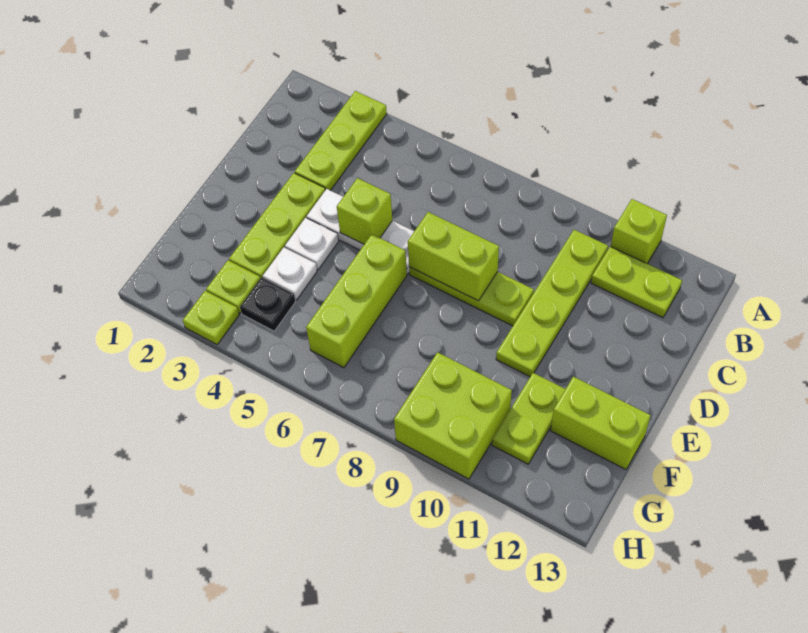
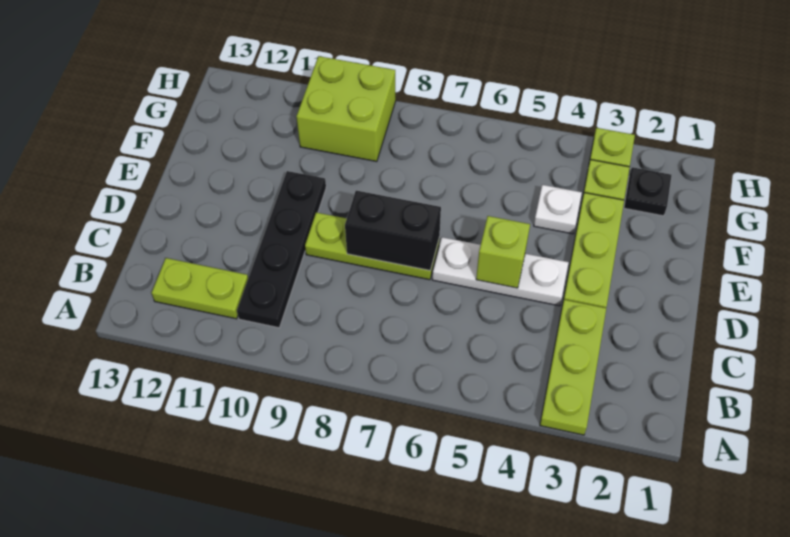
lime brick A11 level 1 -> none
lime plate B10:E10 level 1 -> black plate B10:E10 level 1
lime brick D7:D8 level 2 -> black brick D7:D8 level 2
white plate E4 level 1 -> none
lime brick E6:G6 level 1 -> none
lime plate F11:G11 level 1 -> none
lime brick F12:F13 level 1 -> none
black plate G4 level 1 -> black plate G2 level 1

